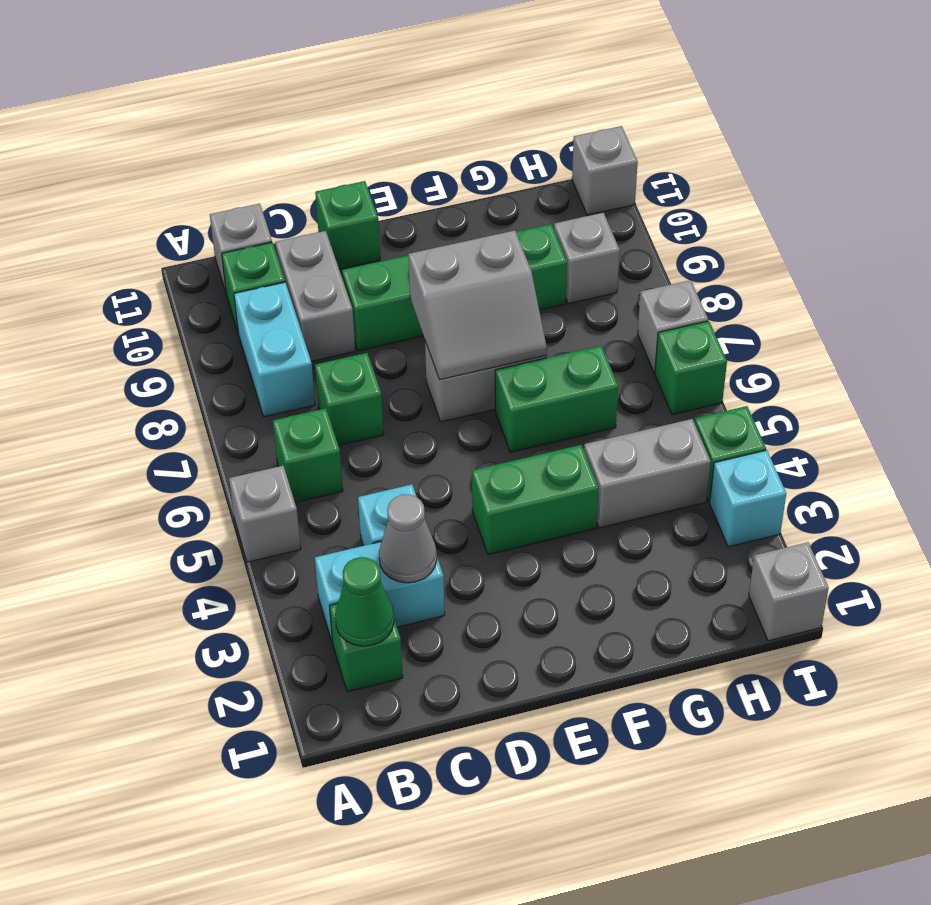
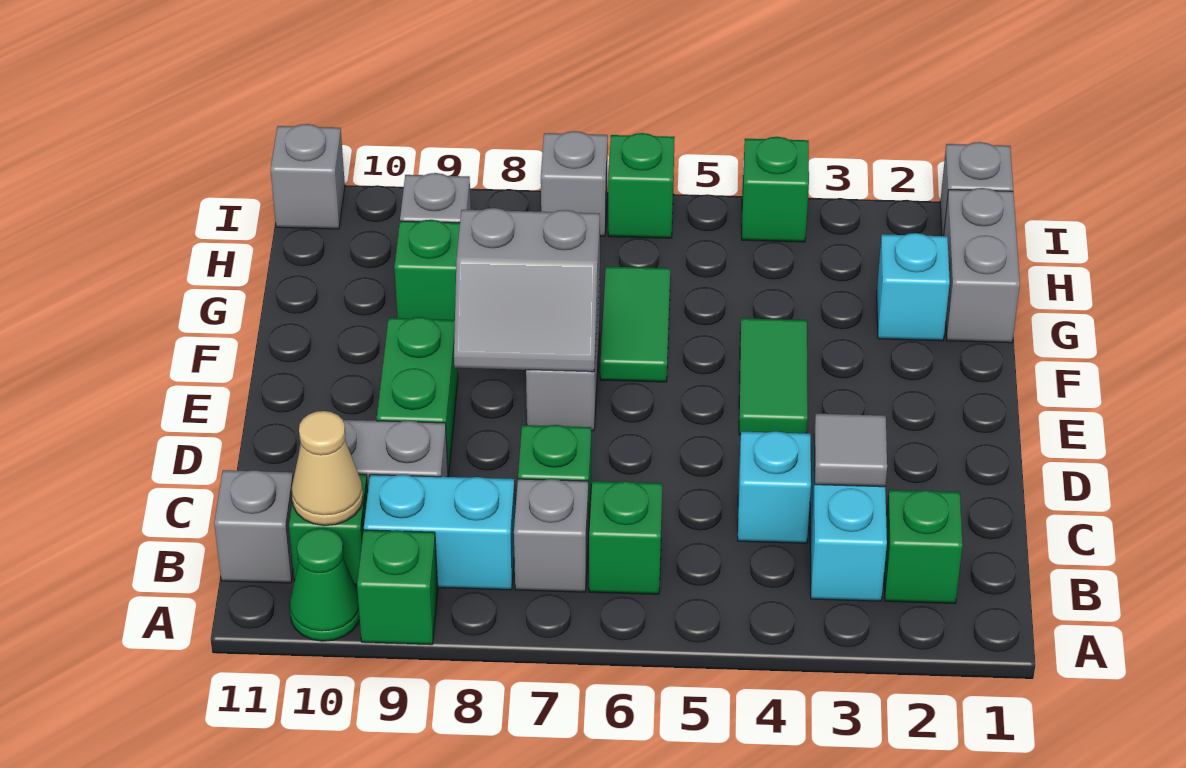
grey brick A5 level 1 -> grey brick B7 level 1
green cone B2 level 2 -> green cone A10 level 1
none -> tan cone B10 level 2
grey cone C3 level 2 -> grey tile C3 level 2
green brick D11 level 1 -> green brick A9 level 1
green brick E4:F4 level 1 -> green tile E4:F4 level 1
grey slope E7:F8 level 2 top 8 -> grey slope E7:F8 level 2 top F
green brick F6:G6 level 1 -> green tile F6:G6 level 1
grey brick G4:H4 level 1 -> grey brick G1:H1 level 1
cyan brick I3 level 1 -> cyan brick G2 level 1

